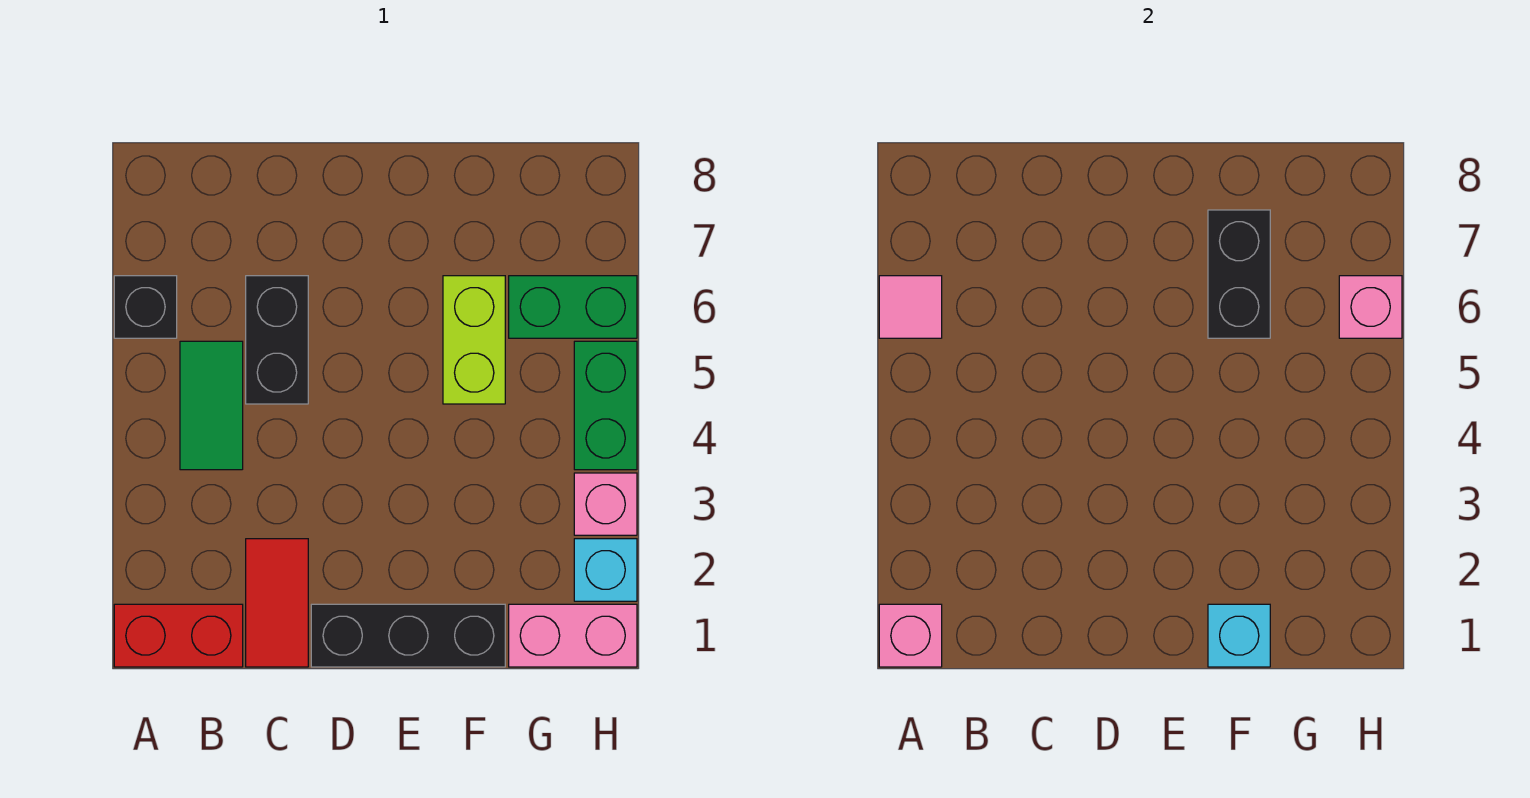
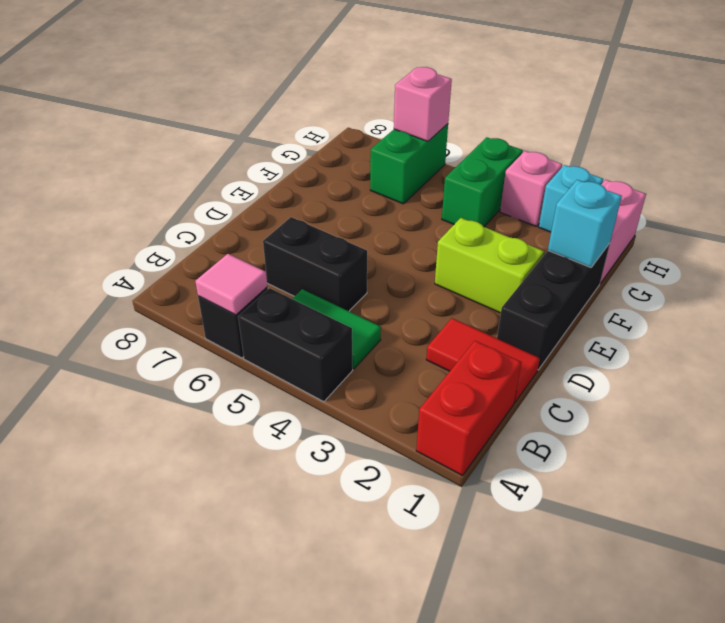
pink brick A1 level 2 -> none
lime brick F5:F6 level 1 -> lime brick E2:E3 level 1
black brick F6:F7 level 2 -> black brick A4:A5 level 1
green brick H4:H5 level 1 -> green brick G4:H4 level 1

